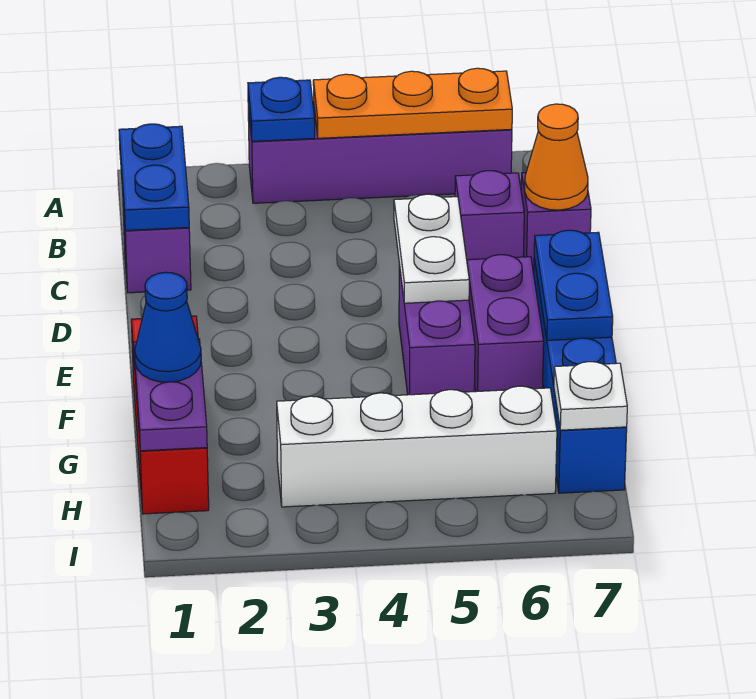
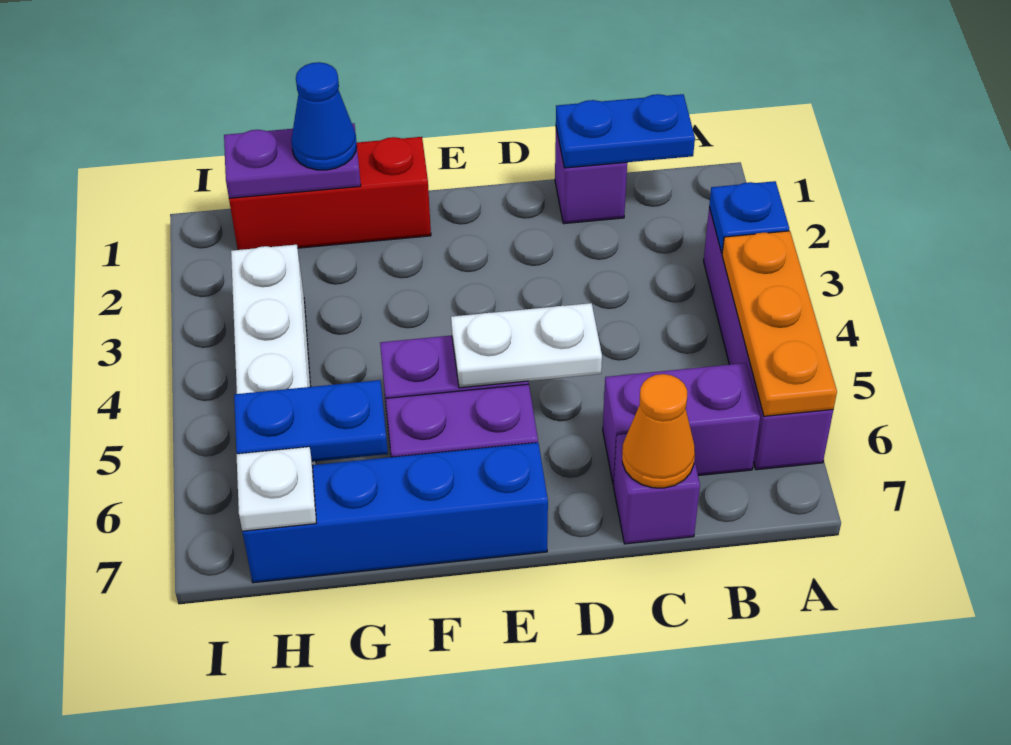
purple brick C6 level 1 -> purple brick B6:C6 level 1
blue plate E7:F7 level 2 -> blue plate G6:H6 level 2

